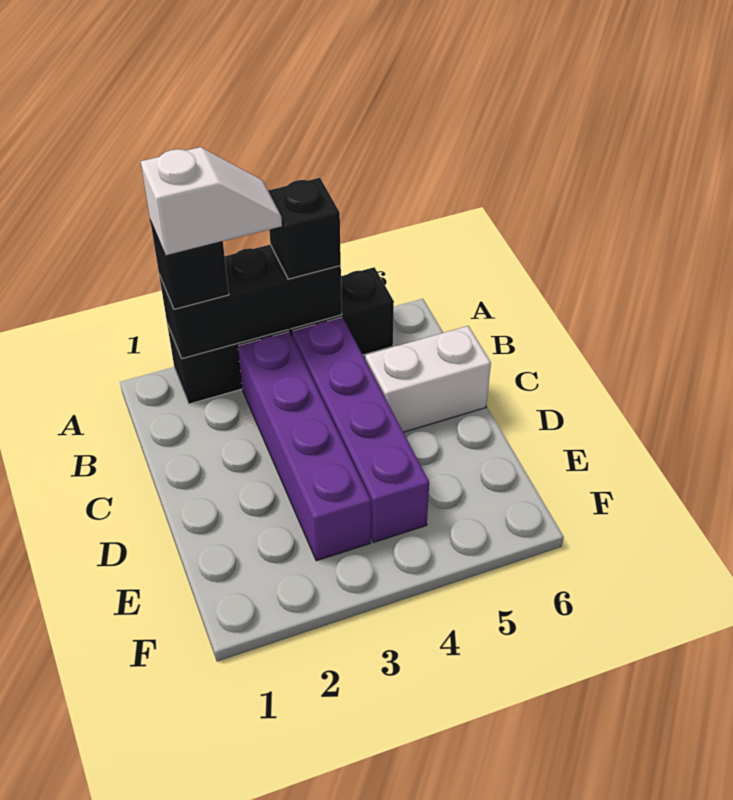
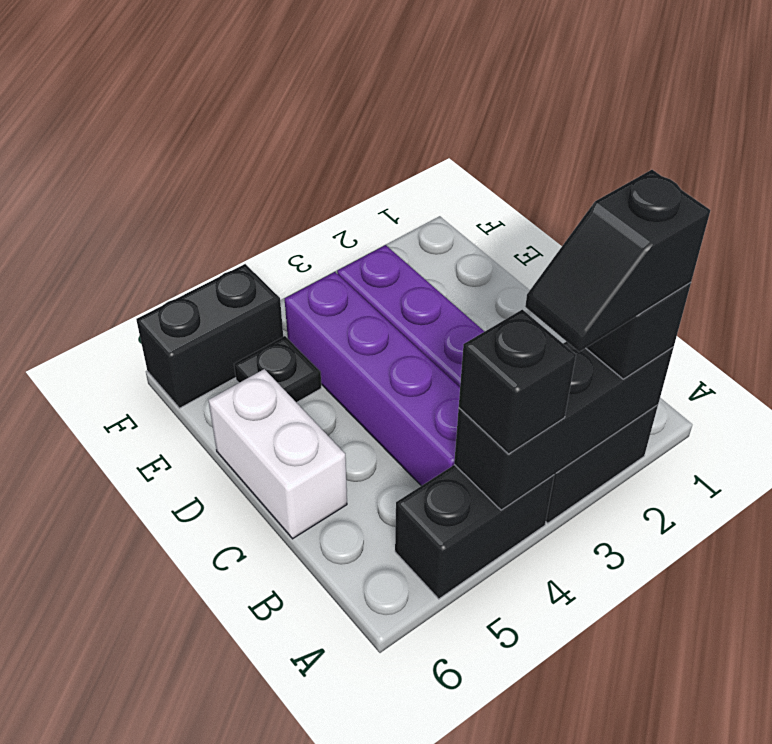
white slope A2:A3 level 4 top 2 -> black slope A2:A3 level 4 top 2
white brick C5:C6 level 1 -> white brick C6:D6 level 1
none -> black plate E5 level 1
none -> black brick F5:F6 level 1

